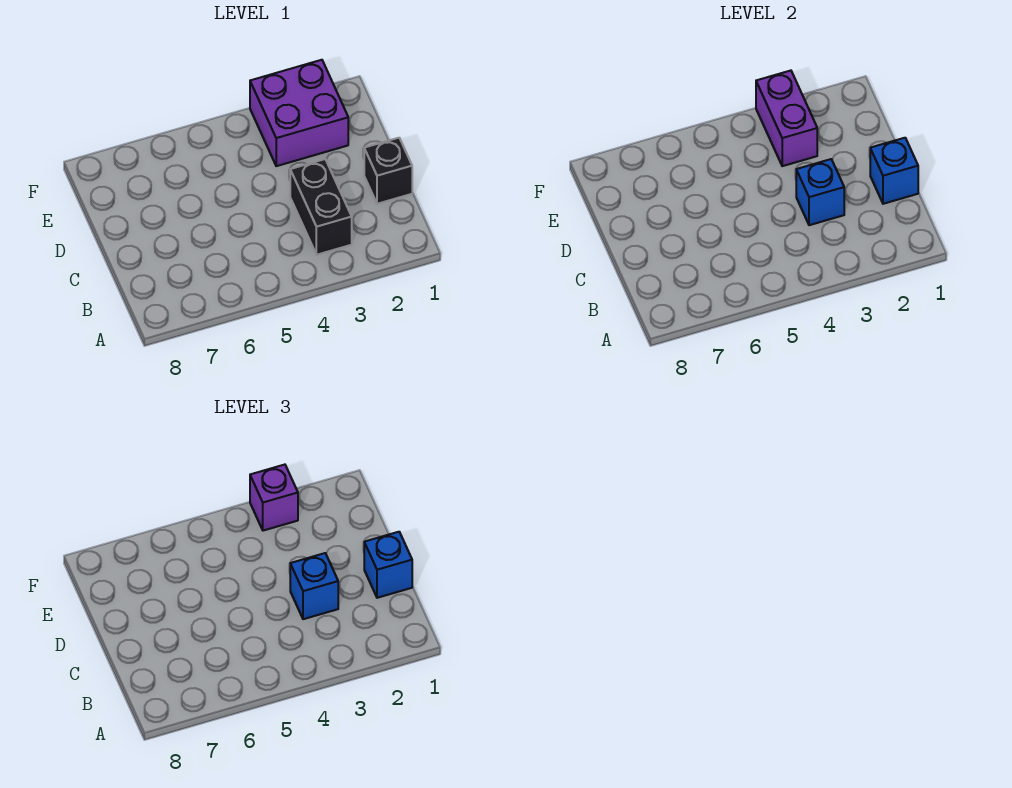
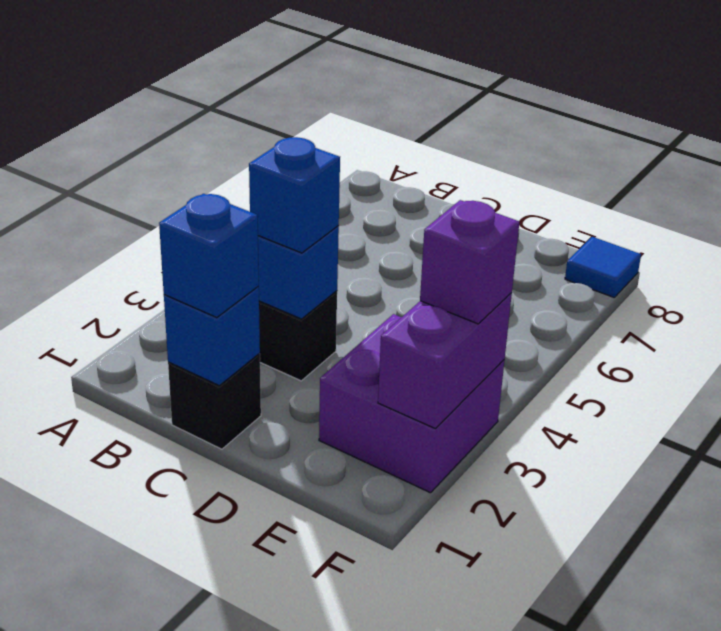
purple brick E3:F3 level 2 -> purple brick F2:F3 level 2
none -> blue tile F8 level 1

